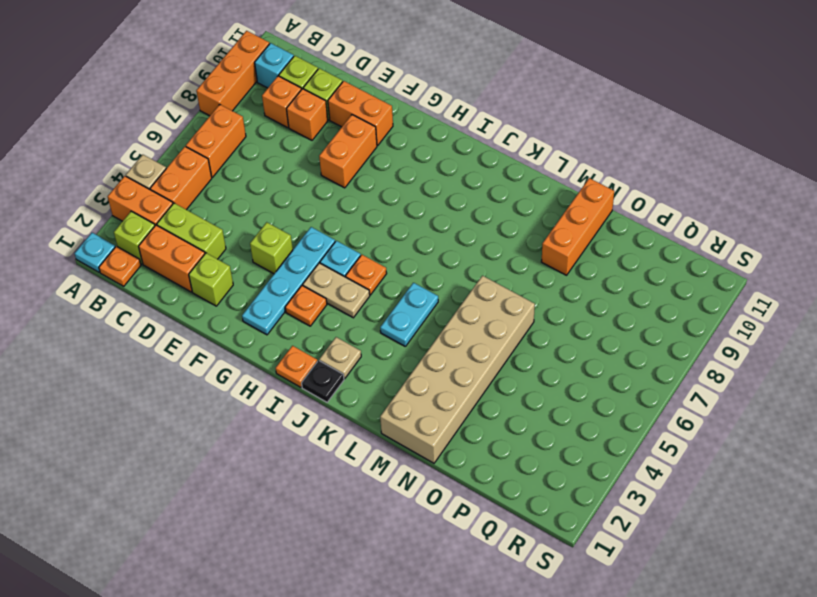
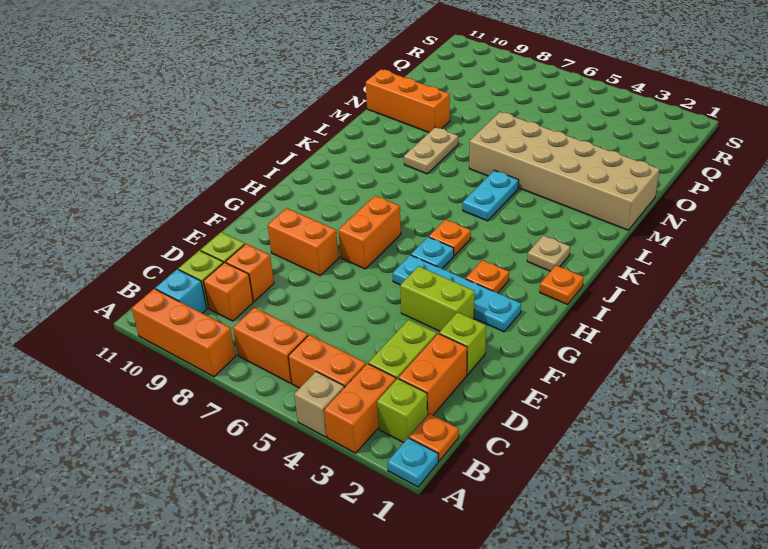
orange brick E10:F10 level 1 -> orange brick G7:H7 level 1
lime brick F4 level 1 -> lime brick F3:F4 level 1
tan plate H4:I4 level 1 -> tan plate L8:M8 level 1
black plate J1 level 1 -> none
cyan plate K4:K5 level 1 -> cyan plate K5:L5 level 1

